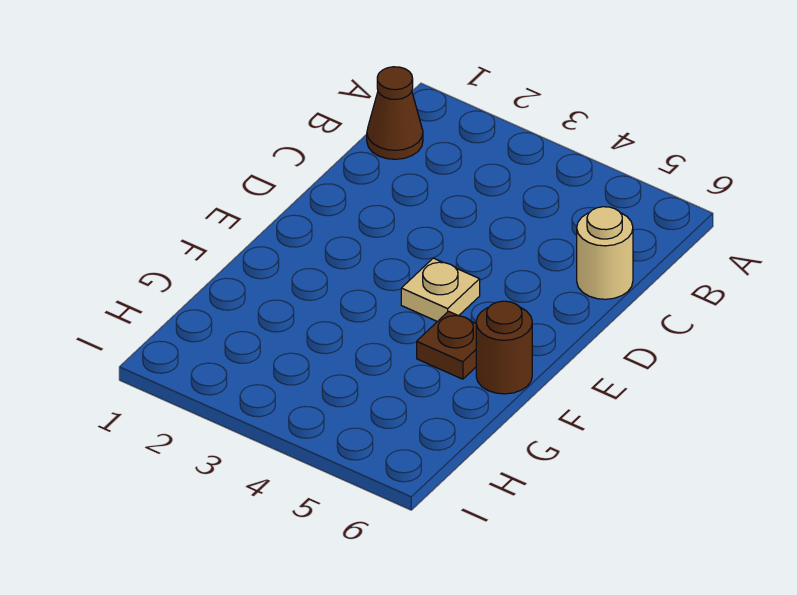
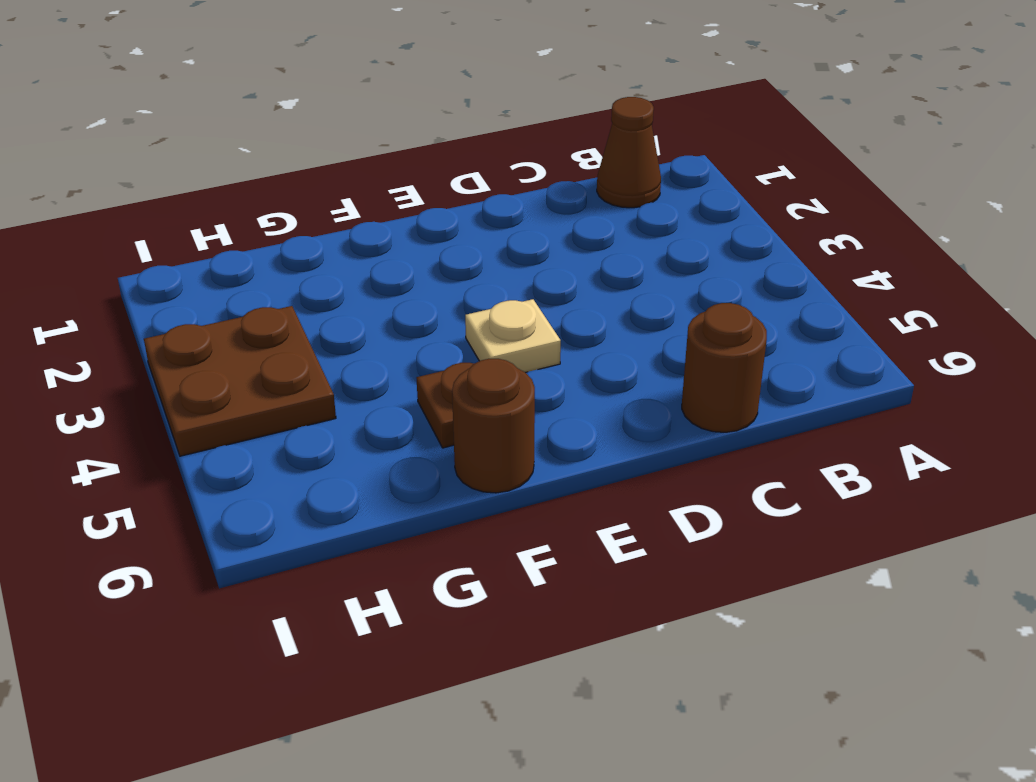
tan round brick C6 level 1 -> brown round brick C6 level 1
none -> brown plate H3:I4 level 1

